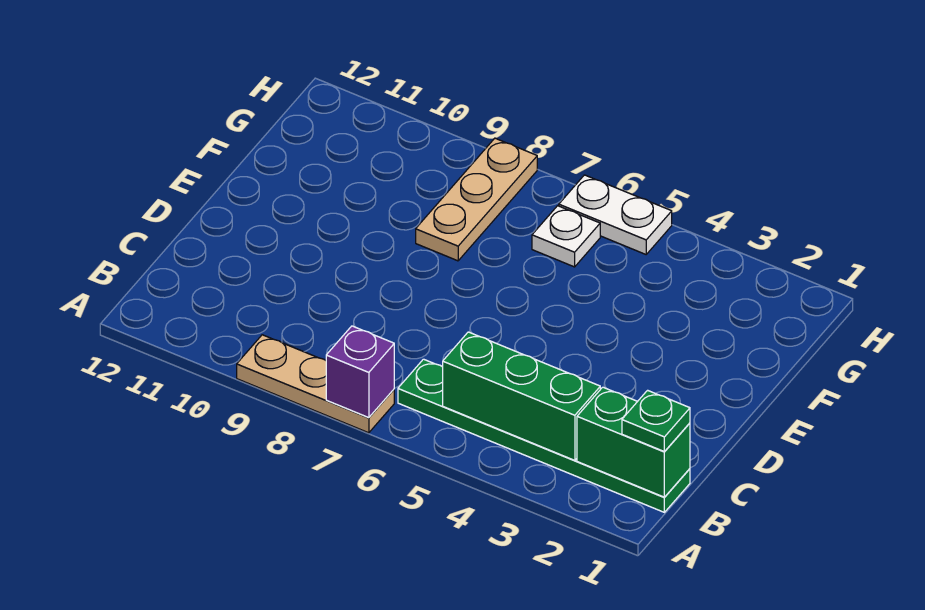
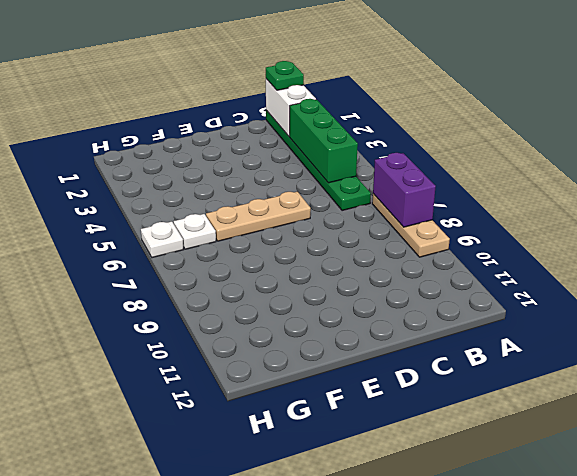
purple brick A7 level 2 -> purple brick A7:A8 level 2
green brick B1:B2 level 2 -> white brick B1:B2 level 2
tan plate F8:H8 level 1 -> tan plate D6:F6 level 1
white plate H5:H6 level 1 -> white plate H6 level 1

